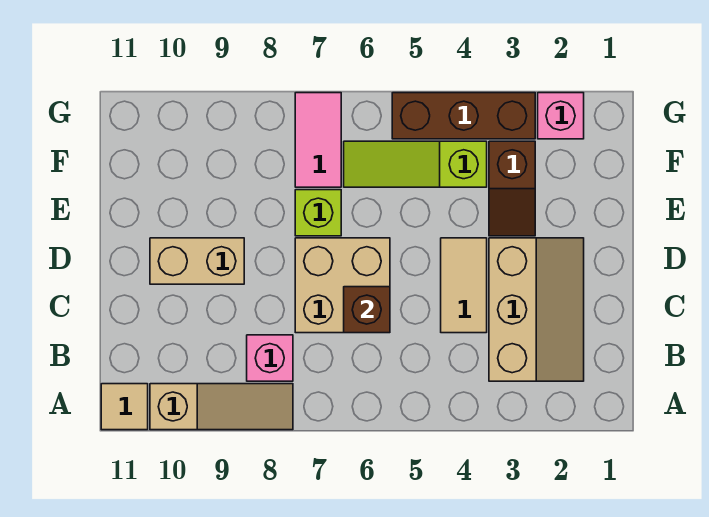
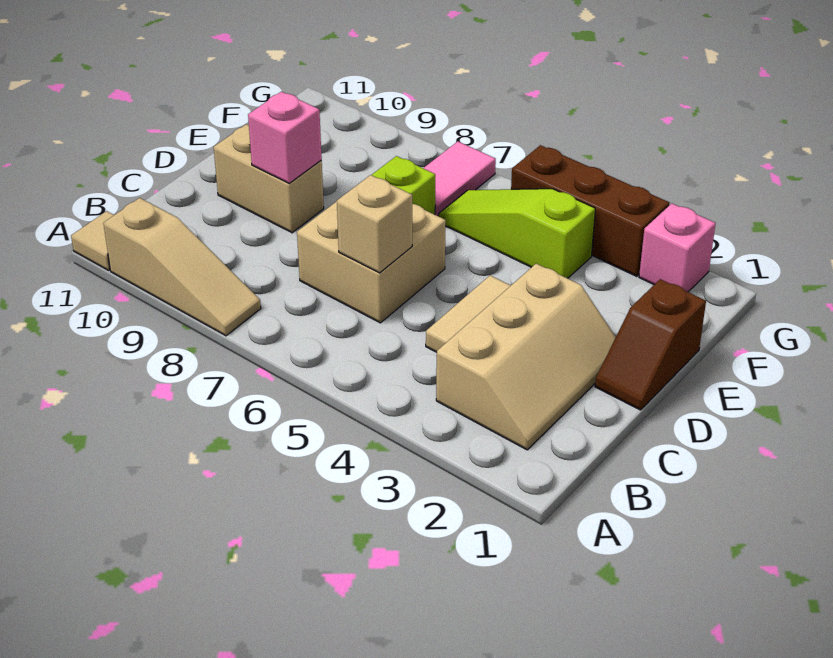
pink brick B8 level 1 -> pink brick D9 level 2
brown brick C6 level 2 -> tan brick C6 level 2
brown slope E3:F3 level 1 top F -> brown slope D1:E1 level 1 top E

